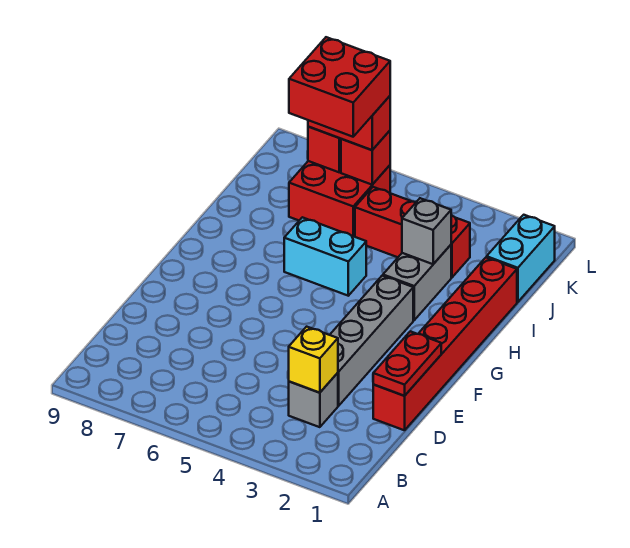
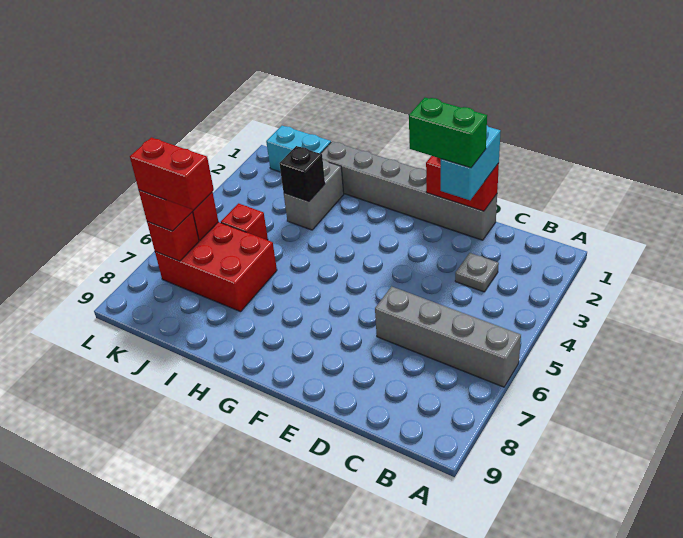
grey brick C3 level 1 -> grey plate C3 level 1
yellow brick C3 level 2 -> none
red brick D1:I1 level 1 -> grey brick D1:I1 level 1
red plate D1:E1 level 2 -> red brick D1:E1 level 2
none -> green brick D2:E2 level 4
grey brick D3:G3 level 1 -> grey brick A6:D6 level 1
grey brick H3:I3 level 1 -> grey brick I2:I3 level 1
cyan brick H5:H6 level 1 -> cyan brick D1:D2 level 3
grey brick I3 level 2 -> black brick I3 level 2
red brick J3:J5 level 1 -> red brick J5 level 1
red brick J6:K7 level 1 -> red brick I6:K7 level 1
red brick J6:K7 level 4 -> red brick J7:K7 level 4

